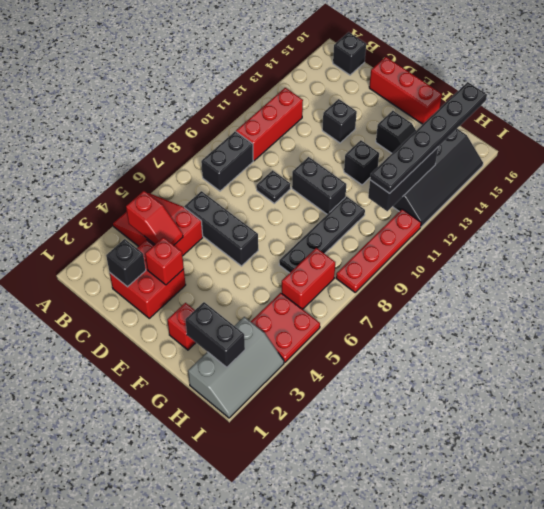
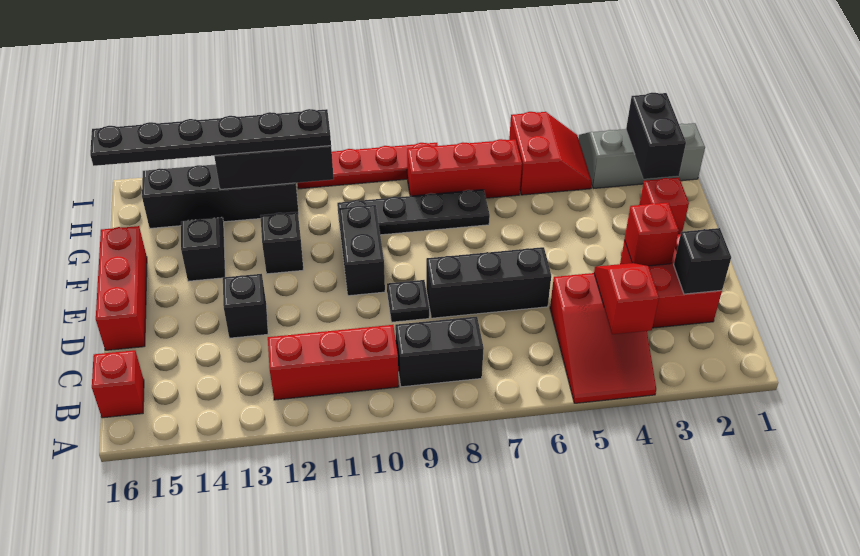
black brick B16 level 1 -> red brick B16 level 1
black brick C6:E6 level 1 -> black brick D6:D8 level 1
red plate H4:I5 level 1 -> red slope H4:I5 level 1 top 5
red brick H6:H7 level 1 -> red brick H6:H8 level 1

